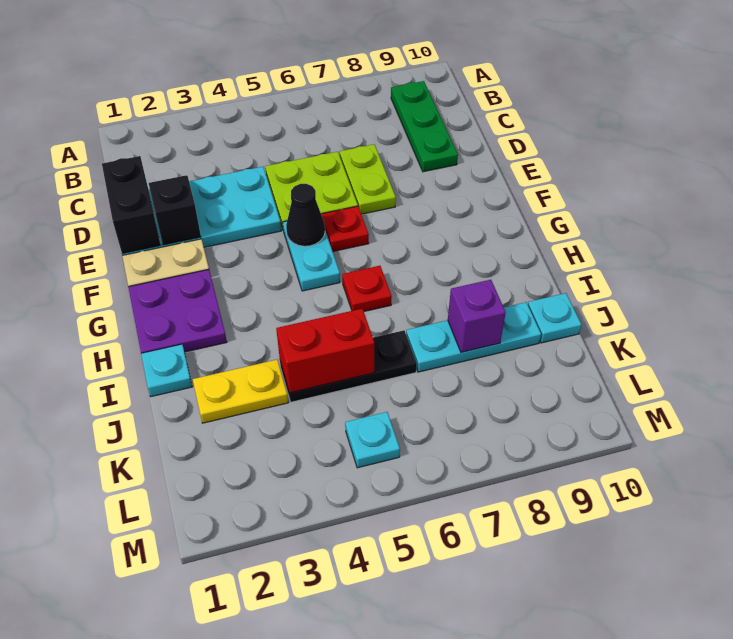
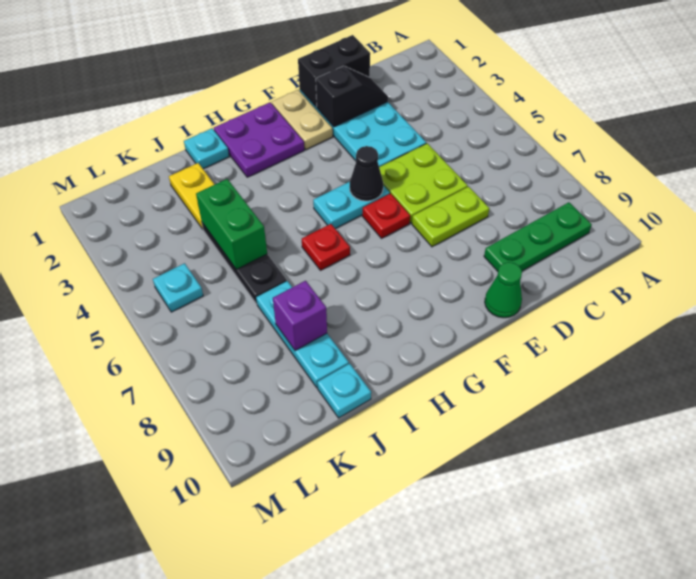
none -> green cone E10 level 1
red brick J4:J5 level 2 -> green brick J4:J5 level 2

